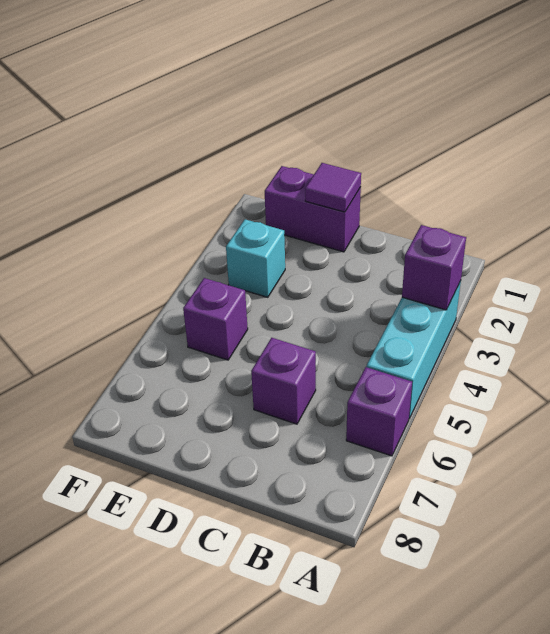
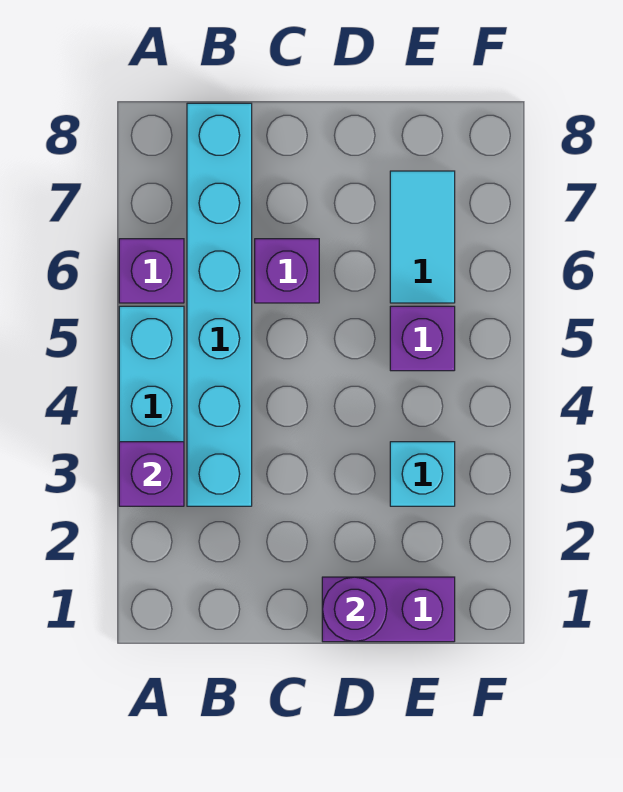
none -> cyan brick B3:B8 level 1
purple tile D1 level 2 -> purple round brick D1 level 2
none -> cyan tile E6:E7 level 1

